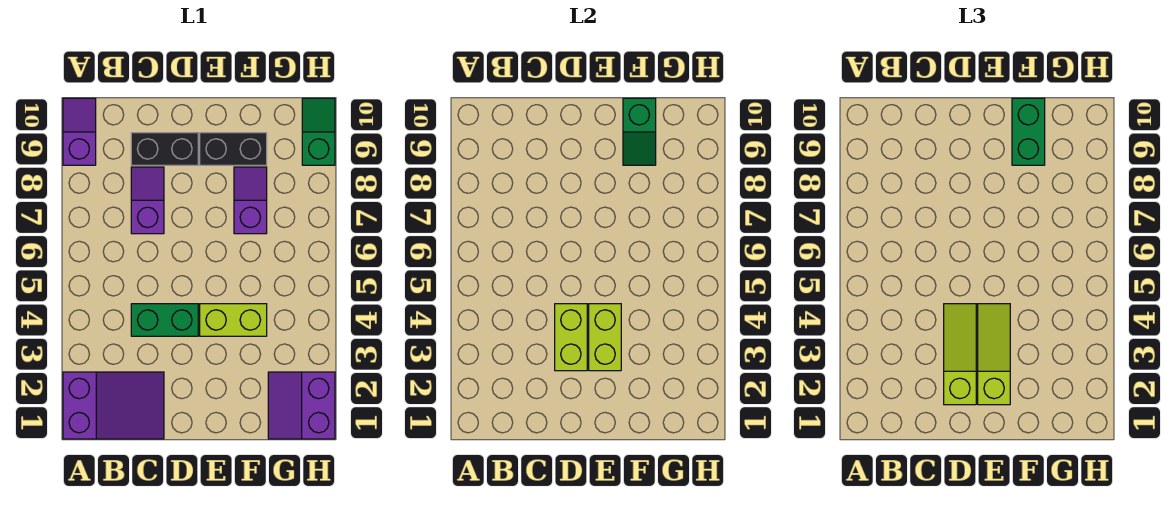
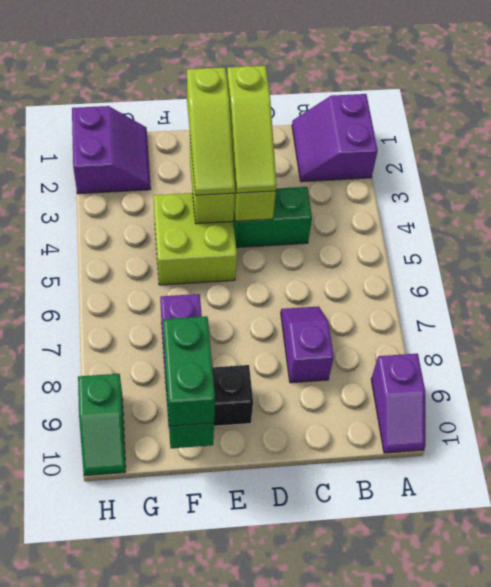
purple slope A1:C2 level 1 top A -> purple slope A1:B2 level 1 top A
purple slope C7:C8 level 1 top 7 -> purple slope C7:C8 level 1 top 8
black brick C9:D9 level 1 -> none
lime brick E4:F4 level 1 -> lime brick E4:F5 level 1

